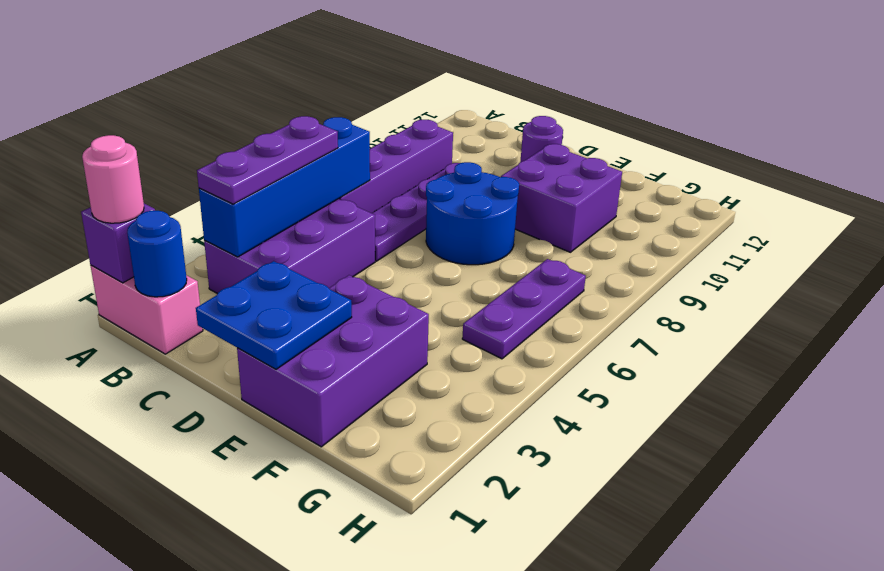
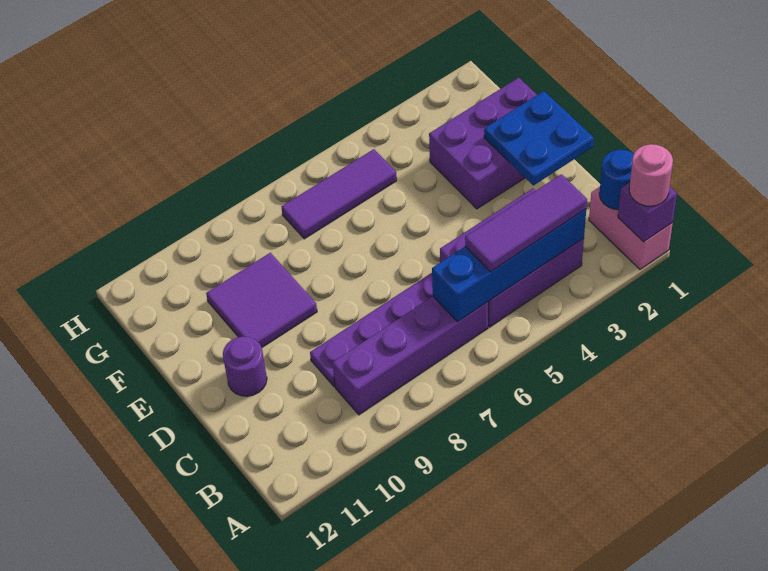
purple plate B3:B5 level 3 -> purple tile B3:B5 level 3
blue round brick D7:E8 level 1 -> none
purple brick E9:F10 level 1 -> purple tile E9:F10 level 1
purple plate G5:G7 level 1 -> purple tile G5:G7 level 1

